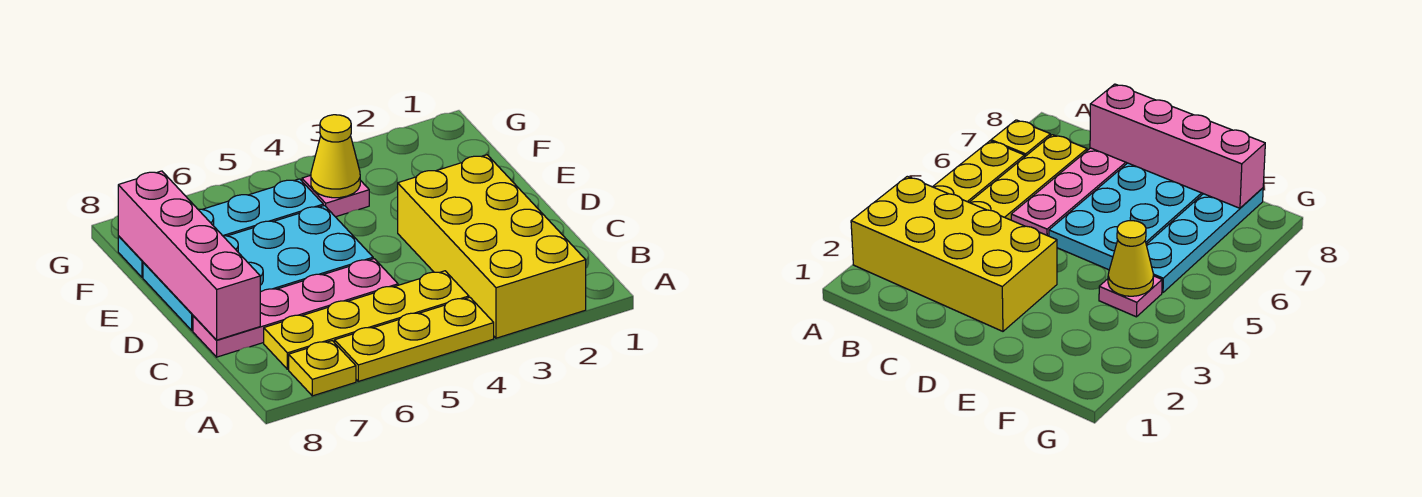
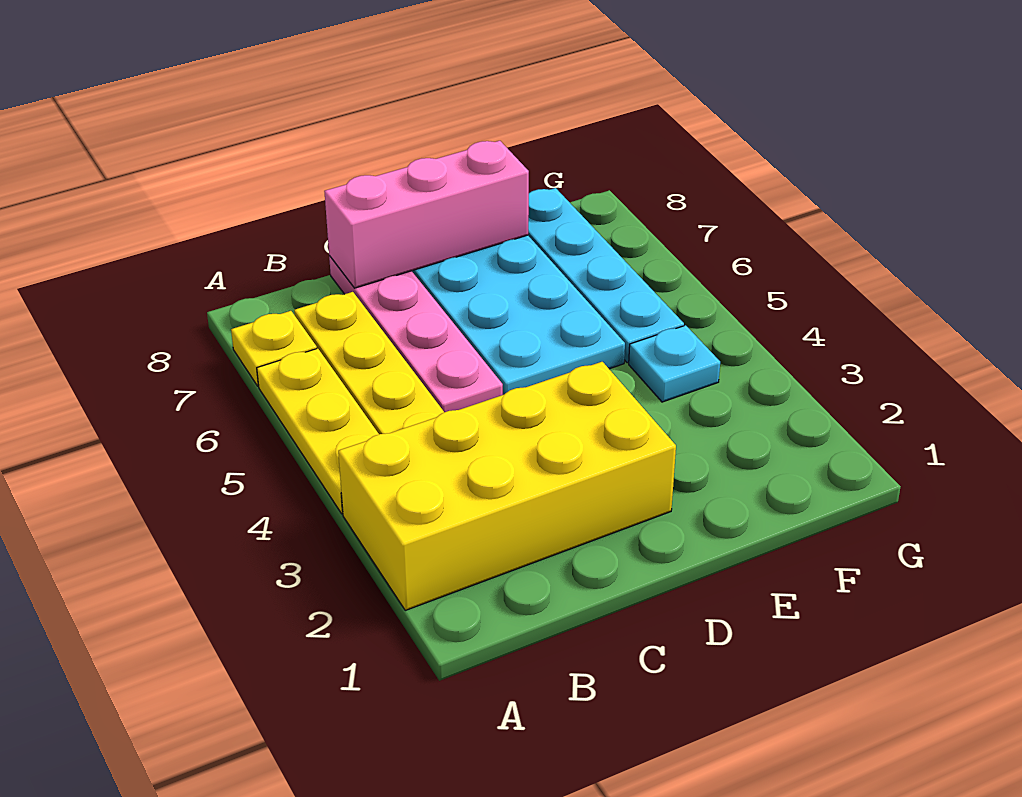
pink brick C8:F8 level 2 -> pink brick C8:E8 level 2
pink plate F4 level 1 -> cyan plate F4 level 1
yellow cone F4 level 2 -> none

